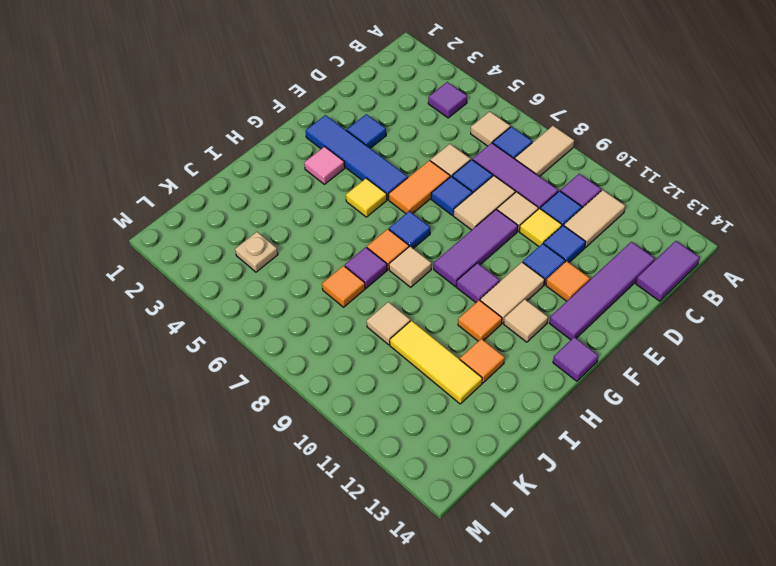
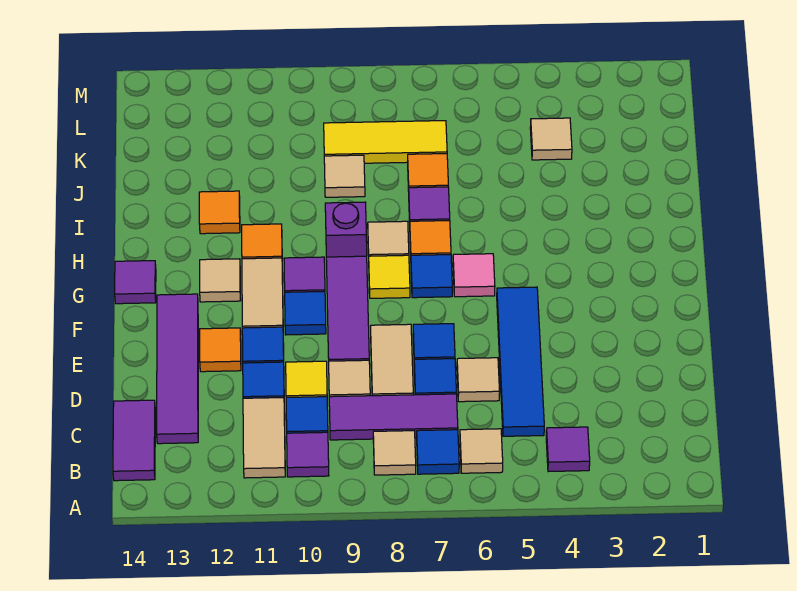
tan tile A8:B8 level 1 -> tan tile B8 level 1
blue tile E3 level 1 -> blue tile F10 level 1
orange tile E6:F6 level 1 -> none
blue tile F2:F5 level 1 -> blue tile C5:F5 level 1
pink tile G3 level 1 -> pink tile G6 level 1
yellow tile G5 level 1 -> yellow tile G8 level 1
none -> purple brick H9 level 1
yellow tile J10:J12 level 1 -> yellow tile K7:K9 level 1
tan plate K4 level 1 -> tan tile K4 level 1

